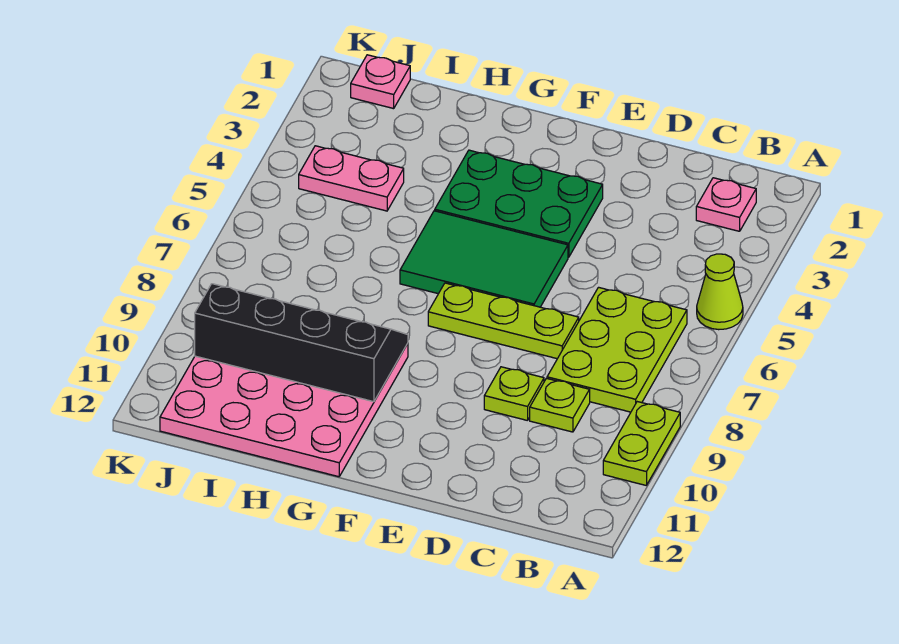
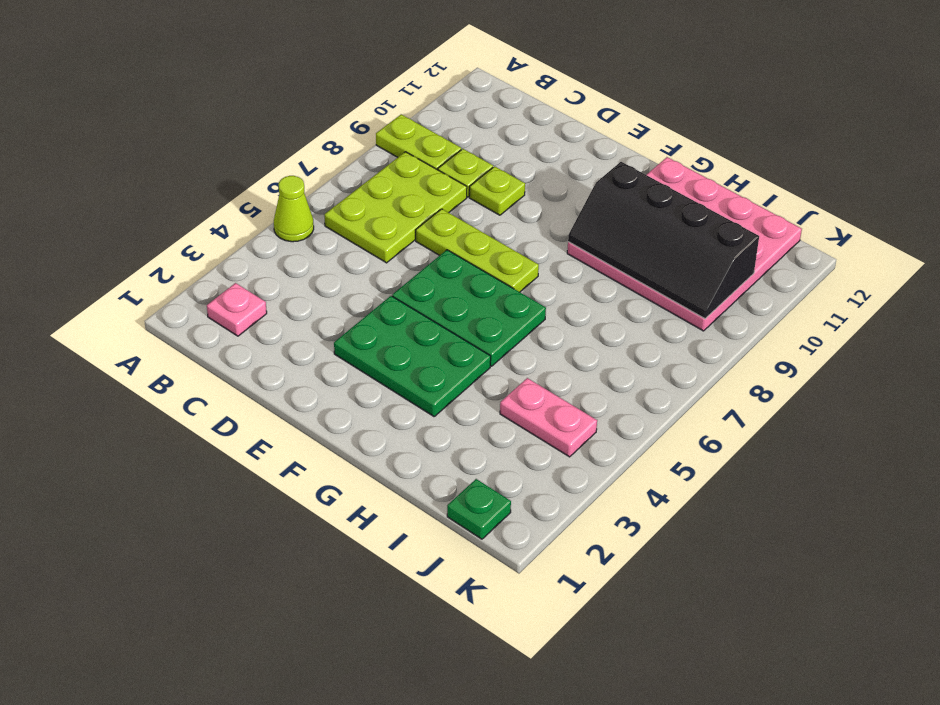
lime plate A9:A10 level 1 -> lime plate A9:B9 level 1
green tile E5:G6 level 1 -> green plate E5:G6 level 1
pink plate J1 level 1 -> green plate J1 level 1

